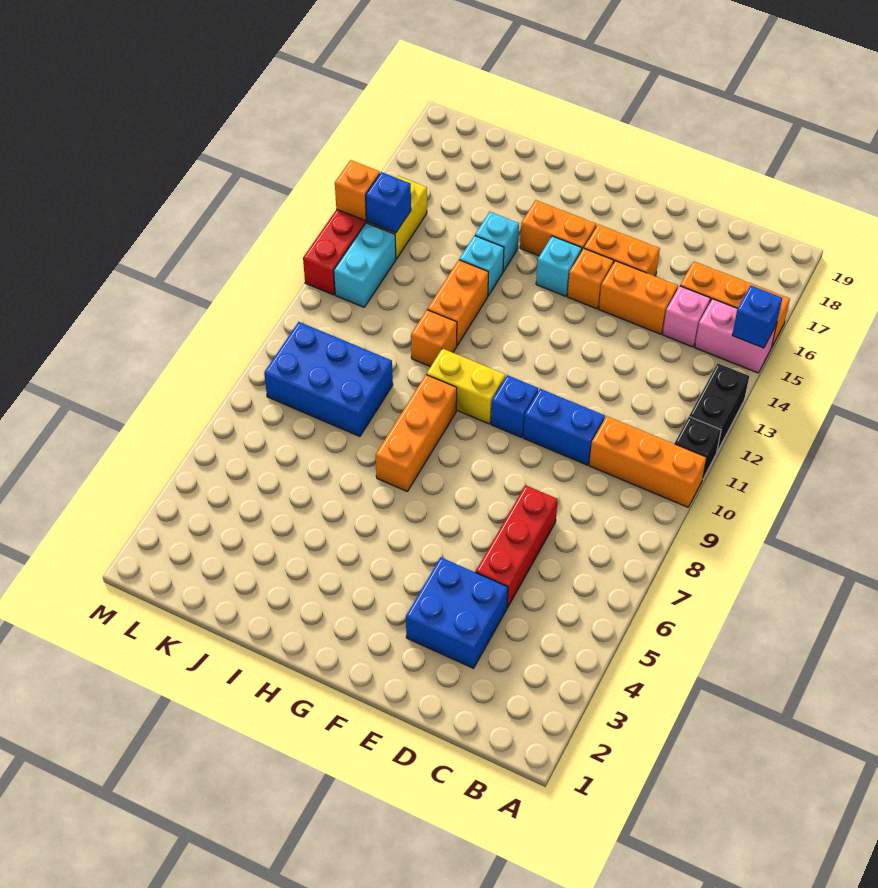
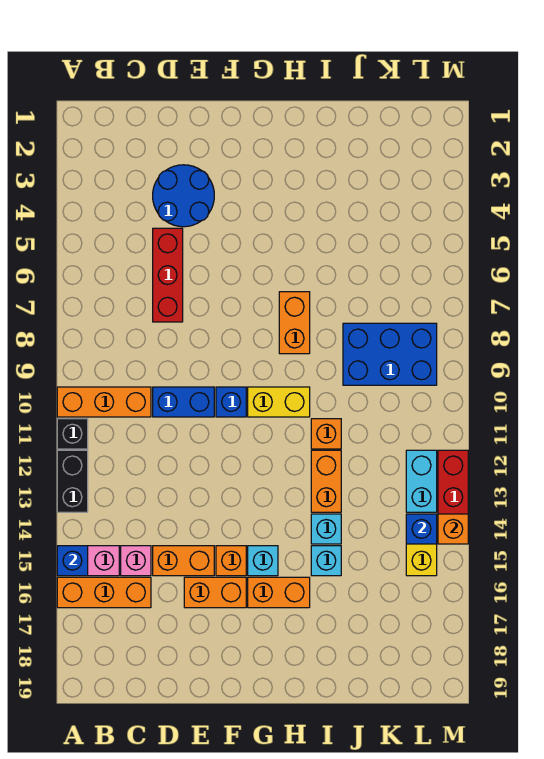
blue brick D3:E4 level 1 -> blue round brick D3:E4 level 1
orange brick H7:H9 level 1 -> orange brick H7:H8 level 1

